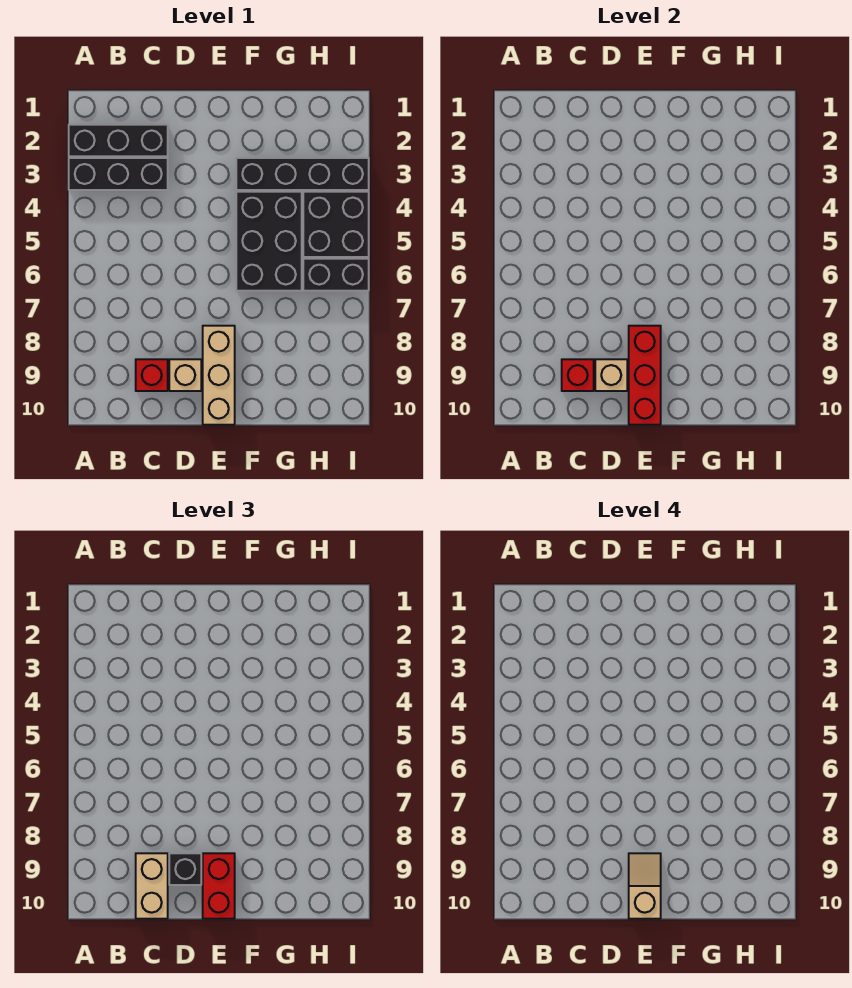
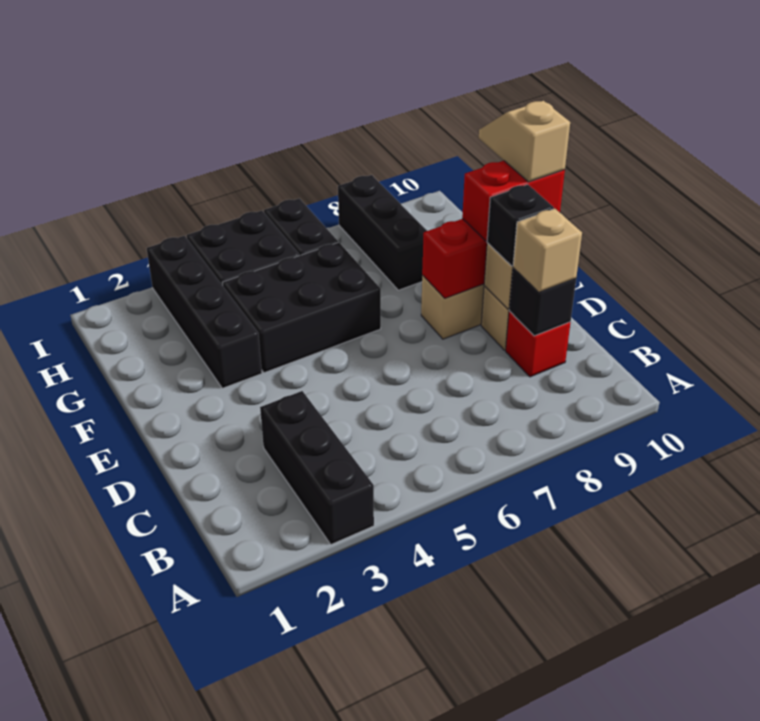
black brick A2:C2 level 1 -> black brick G8:I8 level 1
red brick C9 level 2 -> black brick C9 level 2
tan brick C9:C10 level 3 -> tan brick C9 level 3
tan slope E9:E10 level 4 top 10 -> tan slope E10:F10 level 4 top E

